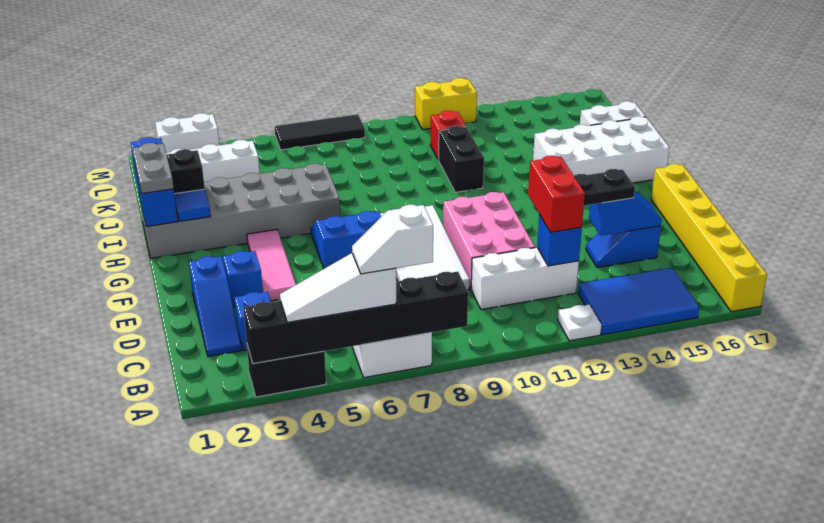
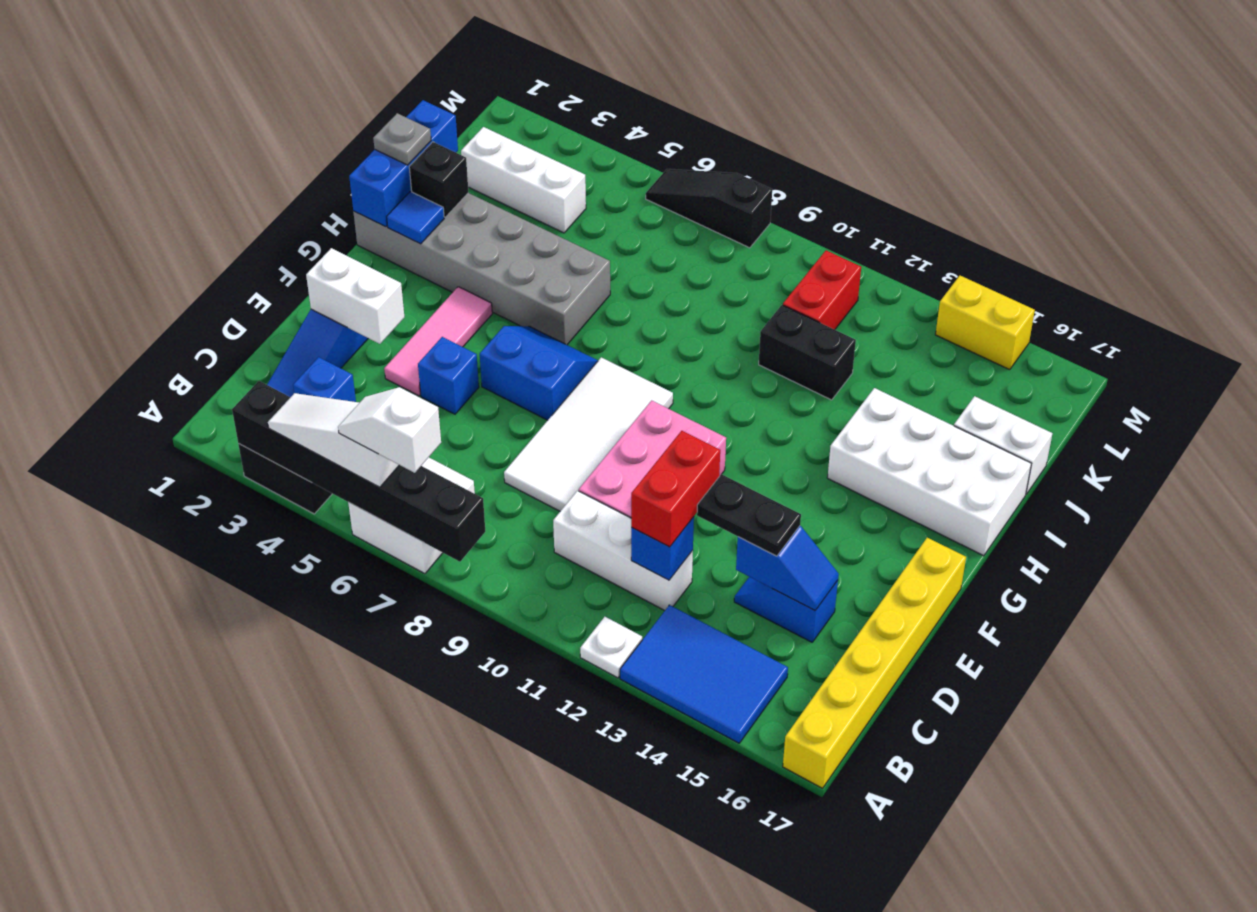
blue brick E3 level 1 -> blue brick E5 level 1
grey plate H1:I1 level 3 -> grey plate I1 level 3
black brick I11:J11 level 1 -> black brick J11:J12 level 1
red brick K11 level 1 -> red brick K11:L11 level 1
white brick M2:M3 level 1 -> white brick E2:E3 level 2
black tile M6:M8 level 1 -> black slope M6:M8 level 1 top 8
yellow brick M11:M12 level 1 -> yellow brick M14:M15 level 1

